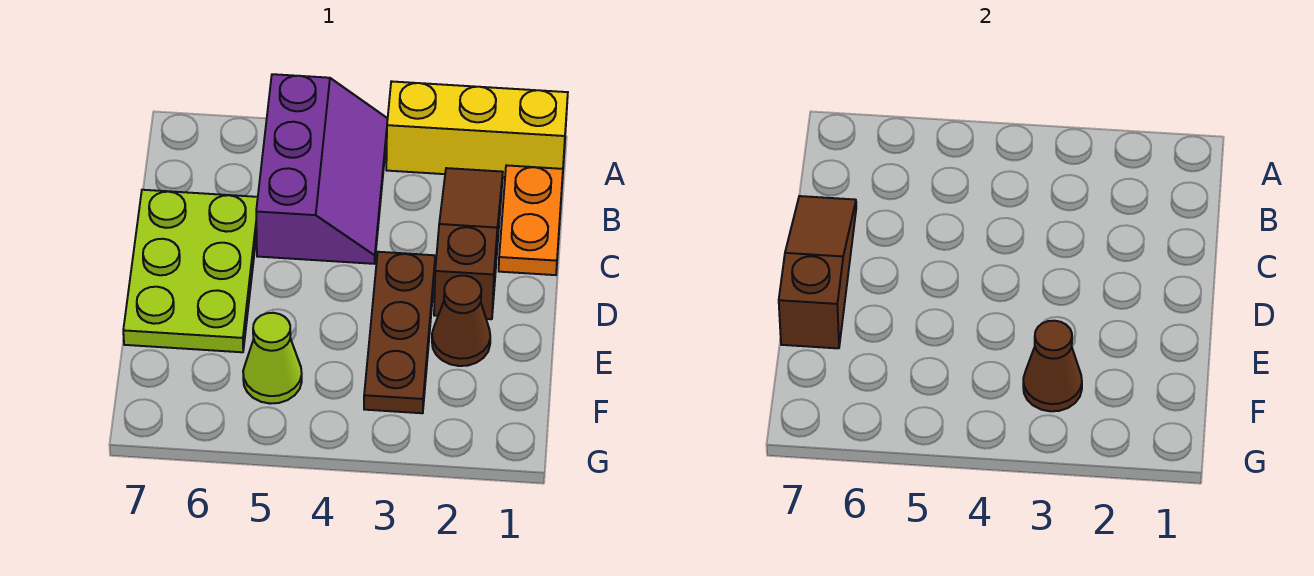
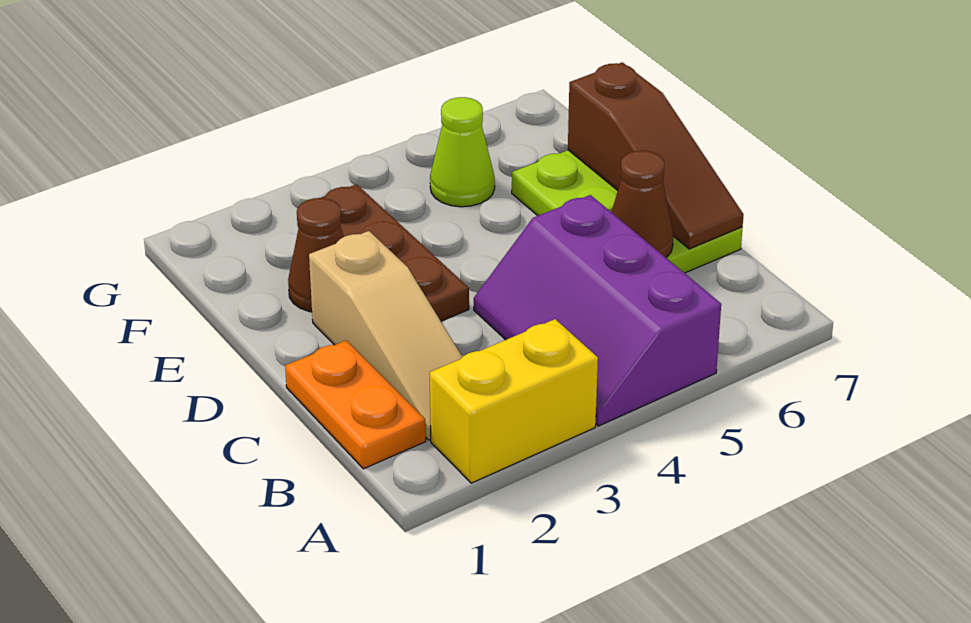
yellow brick A1:A3 level 1 -> yellow brick A2:A3 level 1
brown slope B2:D2 level 1 top D -> tan slope B2:D2 level 1 top D
brown cone F3 level 2 -> brown cone C6 level 2

